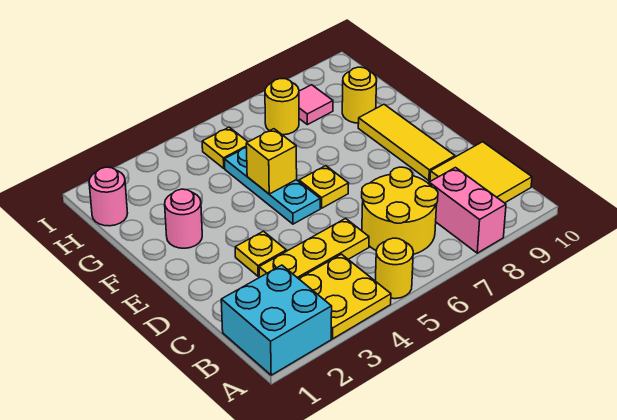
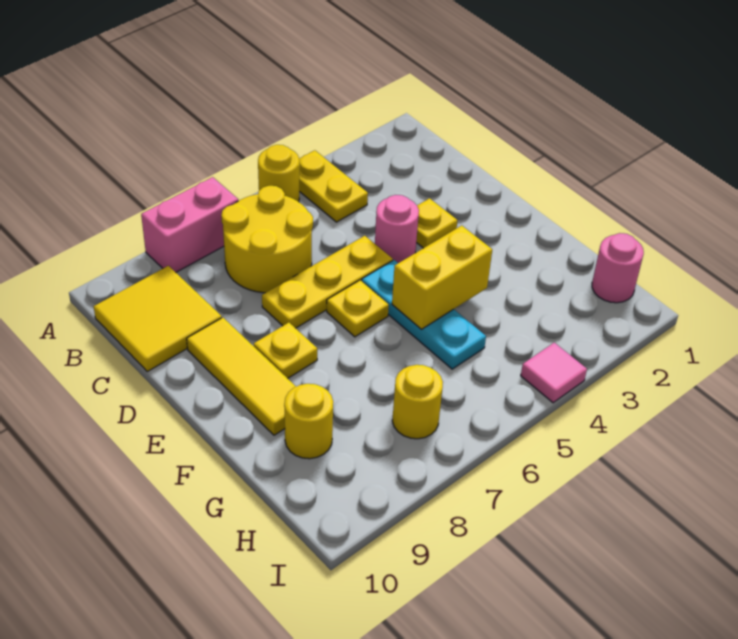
cyan brick A1:B2 level 1 -> none
yellow plate A3:B4 level 1 -> yellow plate A4:B4 level 1
pink brick A8:B8 level 1 -> pink brick A7:A8 level 1
yellow plate C3:C5 level 1 -> yellow plate D5:D7 level 1
pink round brick F2 level 1 -> pink round brick D4 level 1
yellow brick F5 level 2 -> yellow brick F4:F5 level 2
yellow plate H5 level 1 -> yellow plate E8 level 1
pink tile H8 level 1 -> pink tile I4 level 1

